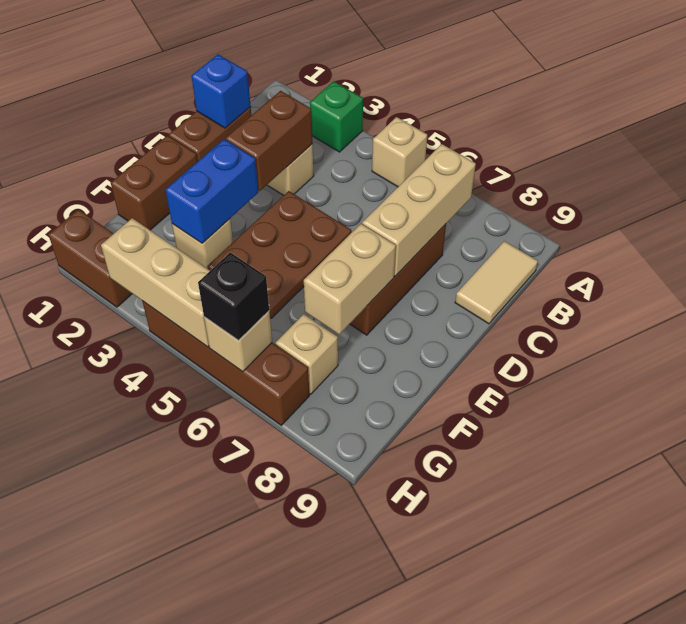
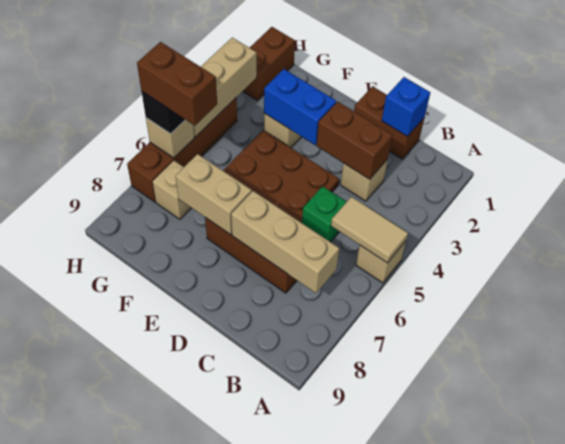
green brick A3 level 1 -> green brick C5 level 1
tan tile B9:C9 level 1 -> tan tile A5:B5 level 2
brown brick E1:F1 level 1 -> brown brick G6:H6 level 4

